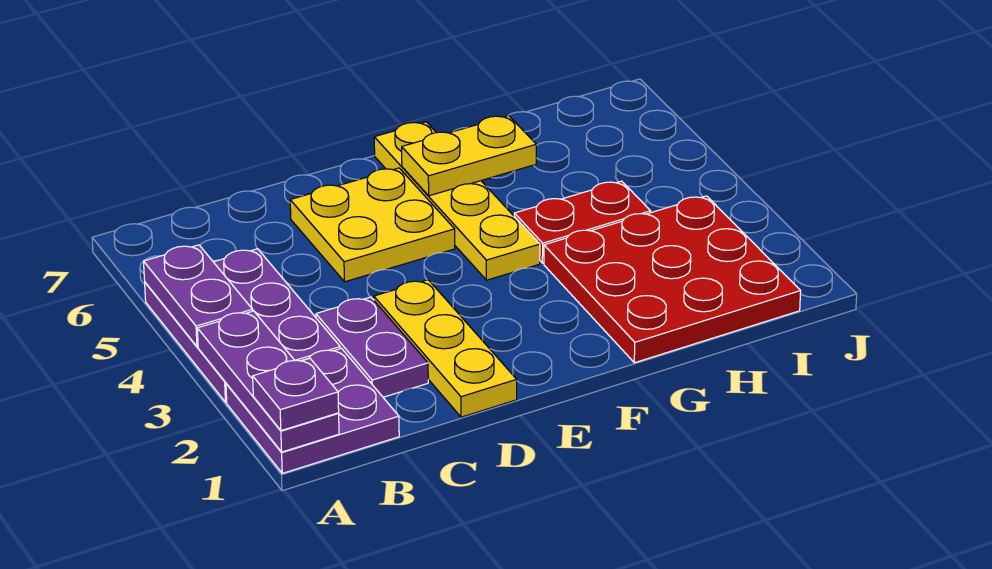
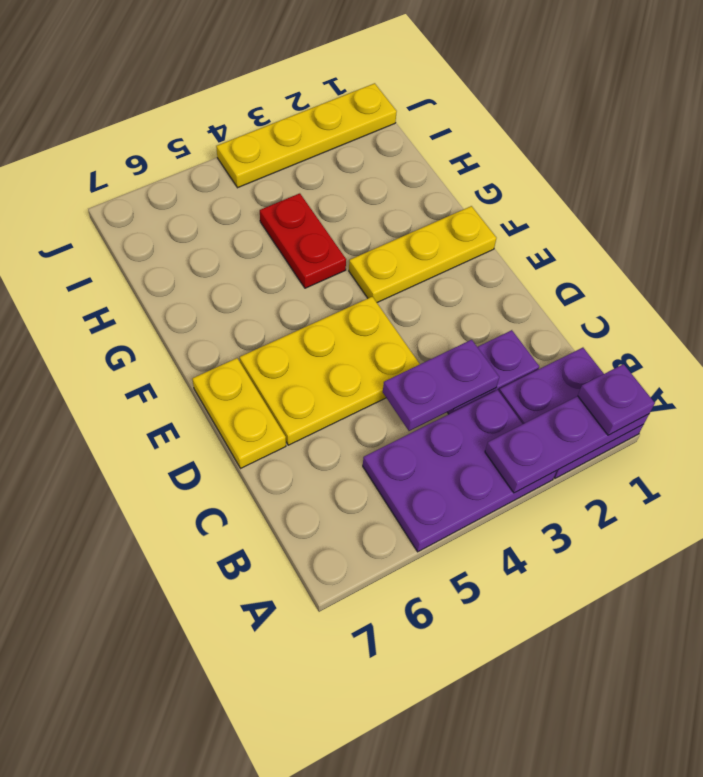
purple plate A4:A5 level 2 -> purple plate C3:C4 level 2
yellow plate D1:D3 level 1 -> yellow plate F1:F3 level 1
yellow plate D5:E6 level 1 -> yellow plate D4:E6 level 1
yellow plate F4:F7 level 1 -> yellow plate J1:J4 level 1
yellow plate F6:G6 level 2 -> yellow plate D7:E7 level 1
red plate G1:I3 level 1 -> none

